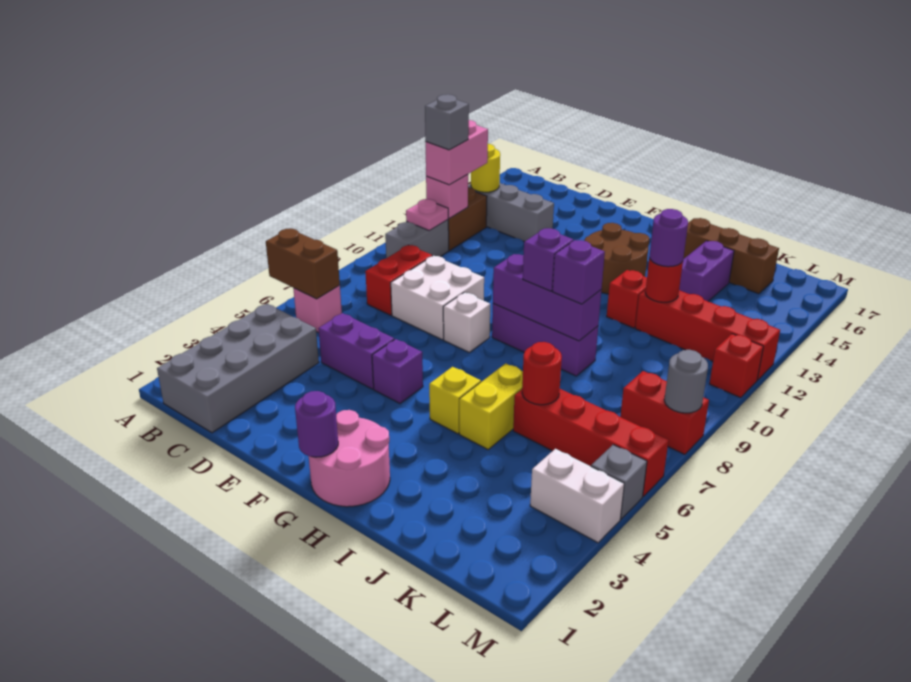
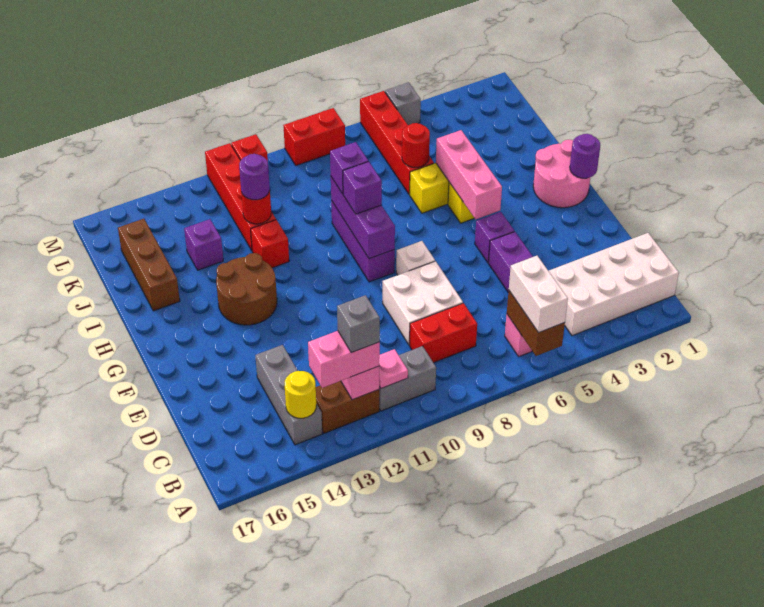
grey brick B1:C4 level 1 -> white brick B1:C4 level 1
none -> pink brick G5:I5 level 2
purple brick J14:J15 level 1 -> purple brick J14 level 1
white brick L4:M4 level 1 -> white brick A6:B6 level 3
red brick L8:M8 level 1 -> red brick M8:M9 level 1
grey round brick M8 level 2 -> none

